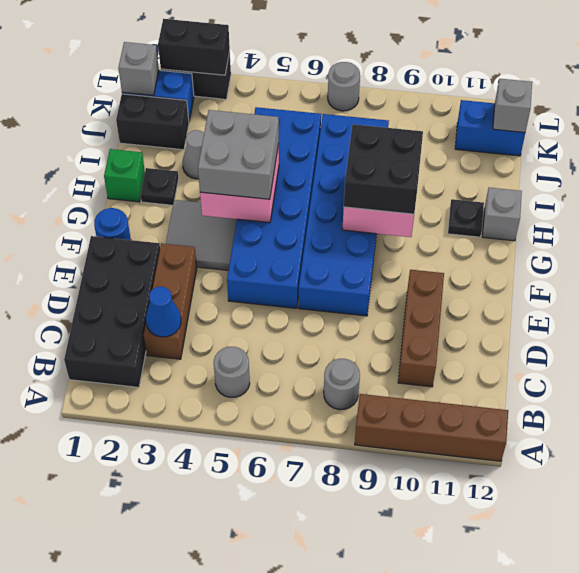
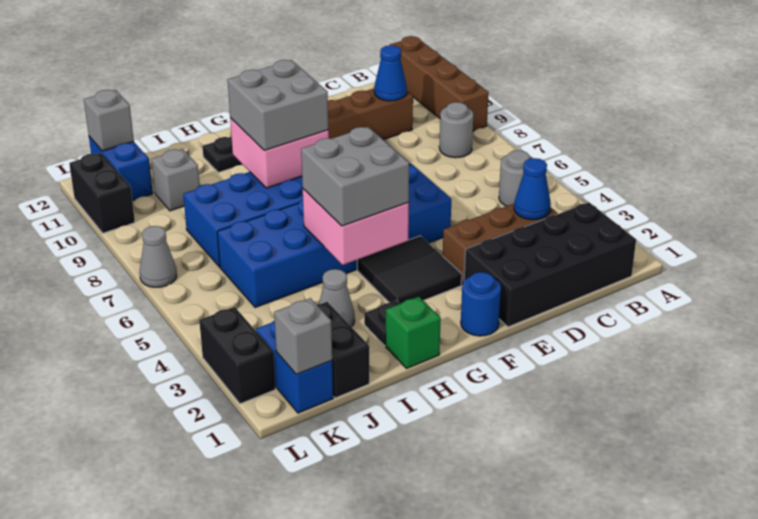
none -> blue cone C10 level 2
grey tile F3:G4 level 1 -> black tile F3:G4 level 1
black brick G8:H9 level 3 -> grey brick G8:H9 level 3
grey brick H12 level 1 -> grey brick J10 level 1
black brick L2:L3 level 2 -> black brick L10:L11 level 1
grey round brick L7 level 1 -> grey cone L7 level 1

